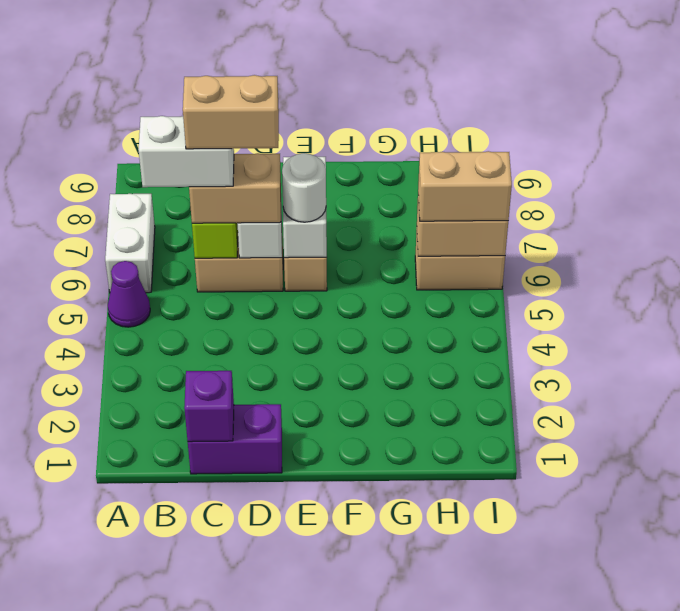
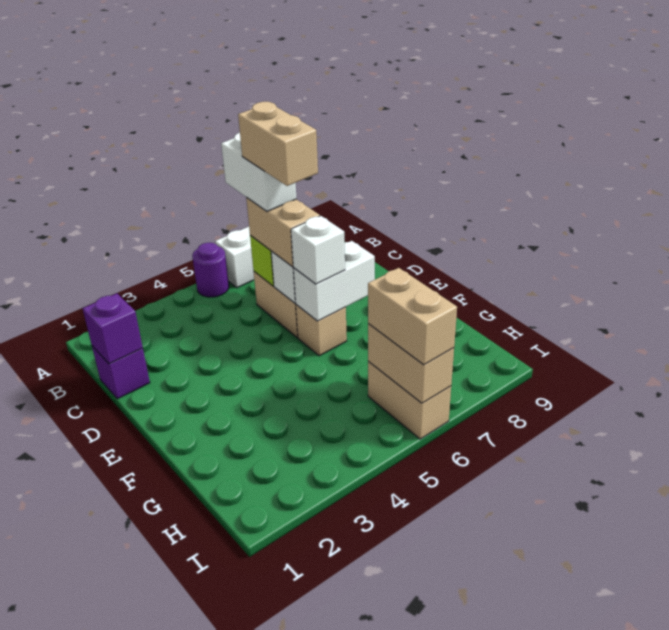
purple cone A5 level 1 -> purple round brick A5 level 1
purple brick C1:D1 level 1 -> purple brick C1 level 1
white round brick E6 level 3 -> white brick E6 level 3

